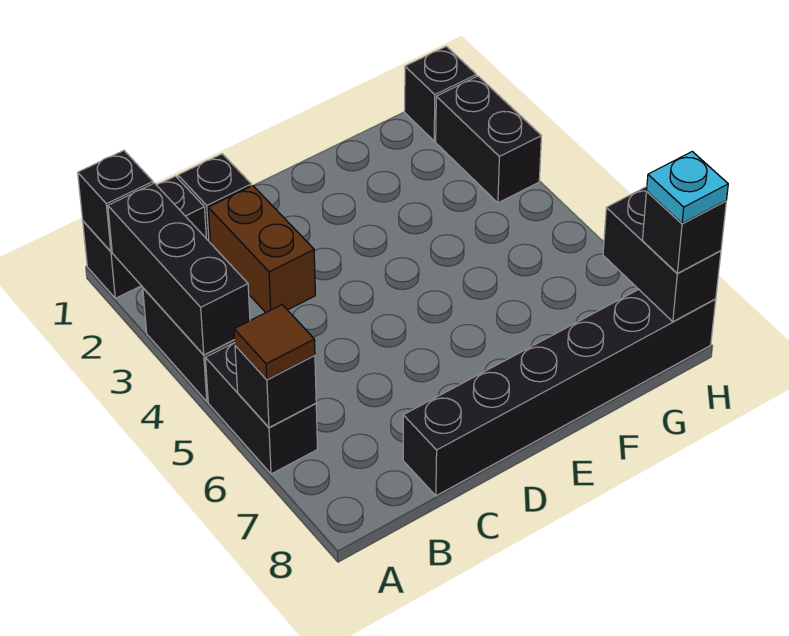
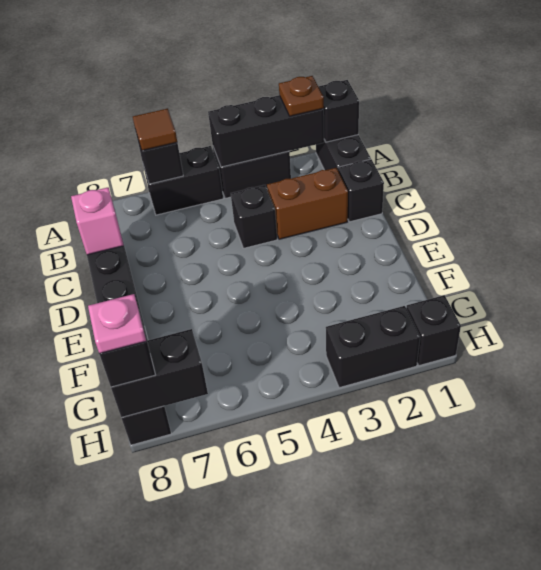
none -> brown plate A2 level 3
none -> black brick C4 level 1
none -> pink brick C8 level 2
cyan plate H8 level 4 -> pink plate H8 level 4

